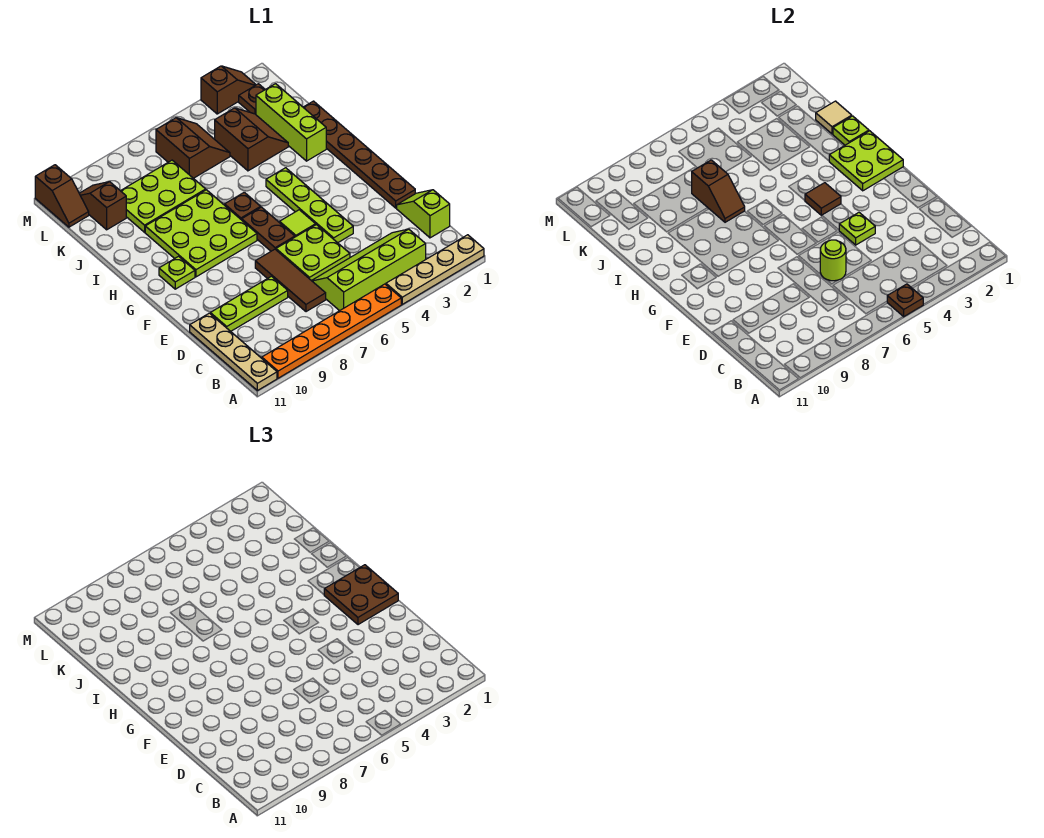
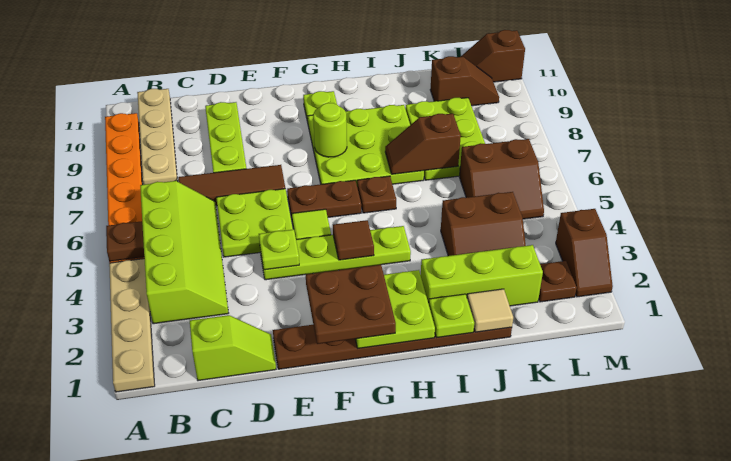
tan plate A11:D11 level 1 -> tan plate B8:B11 level 1
lime round brick D6 level 2 -> lime round brick G8 level 2

